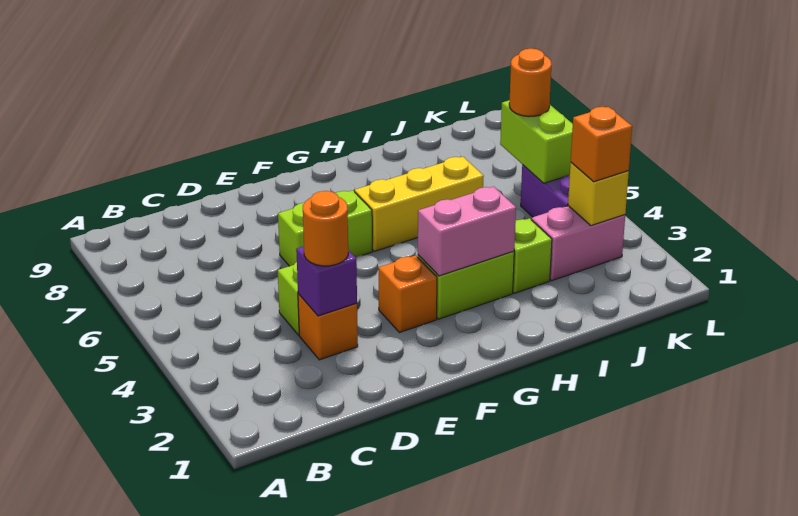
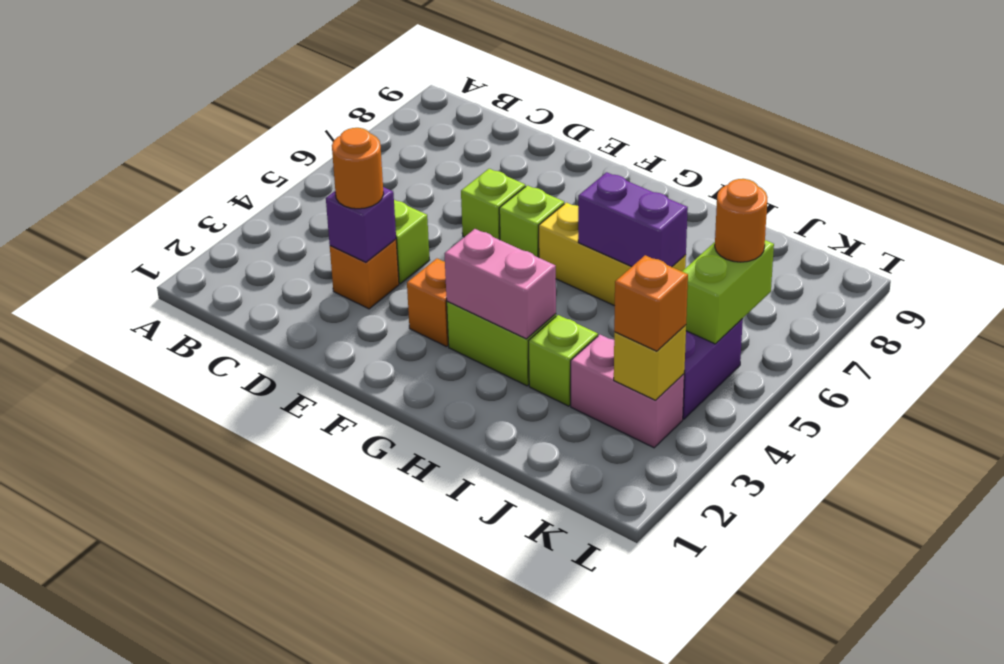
none -> purple brick H6:I6 level 2

